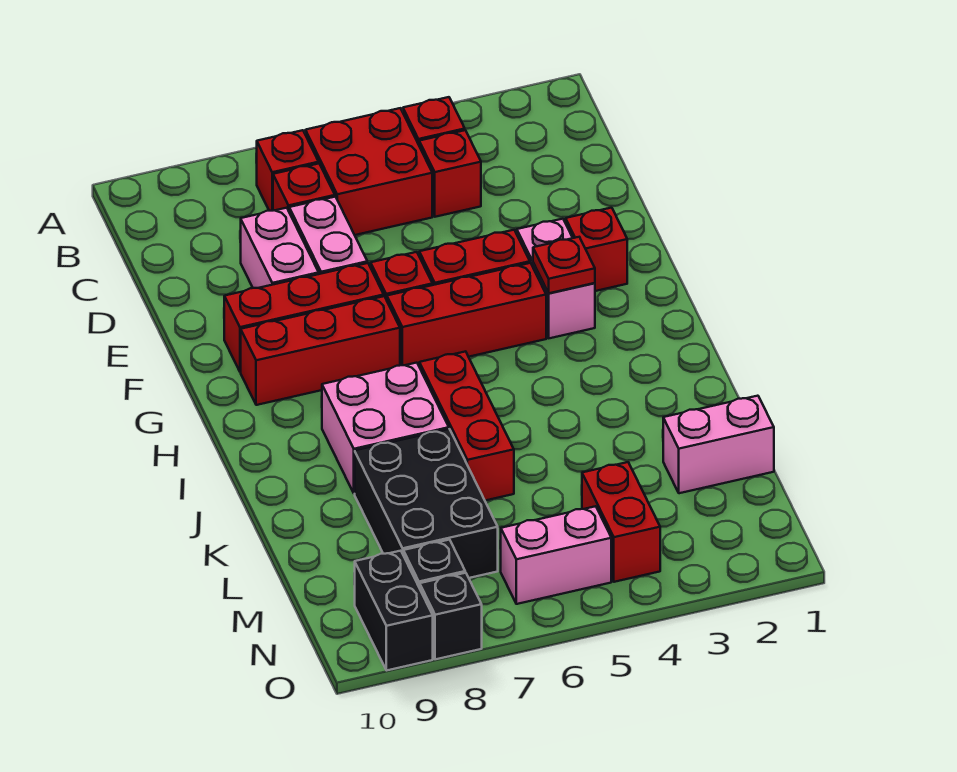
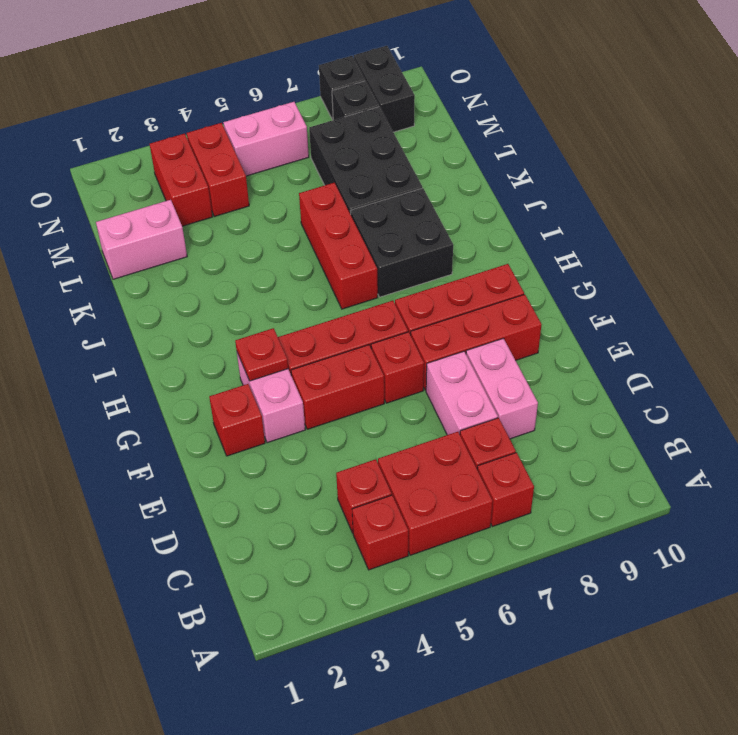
pink brick I7:J8 level 1 -> black brick I7:J8 level 1
none -> red brick M3:N3 level 1

